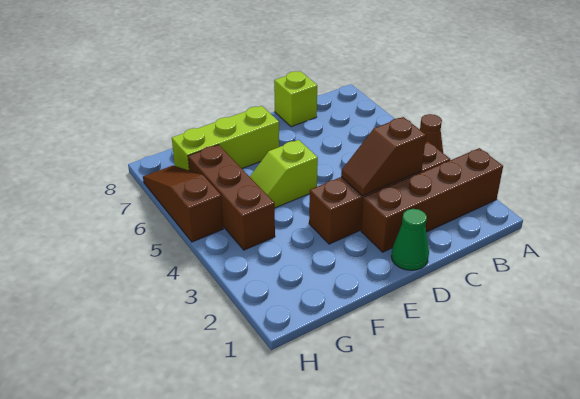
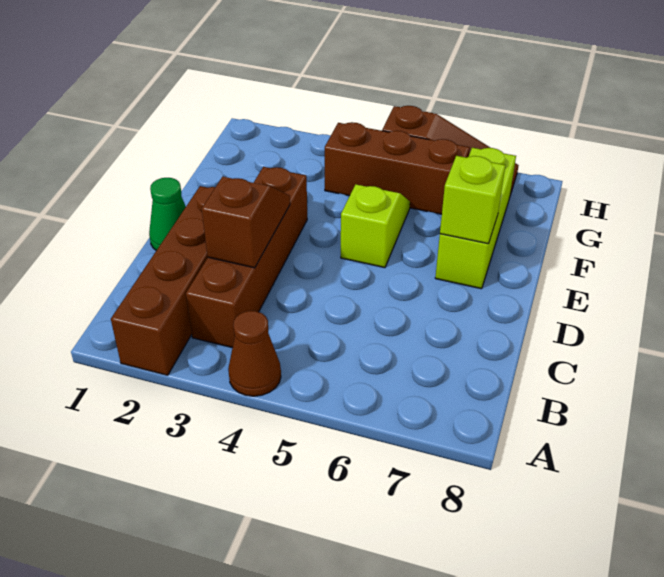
lime brick C8 level 1 -> lime brick E7 level 2

